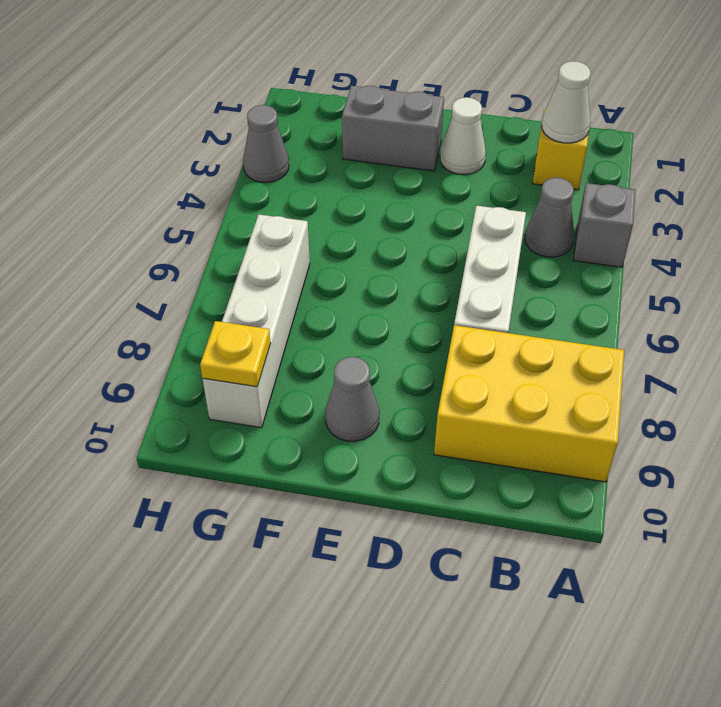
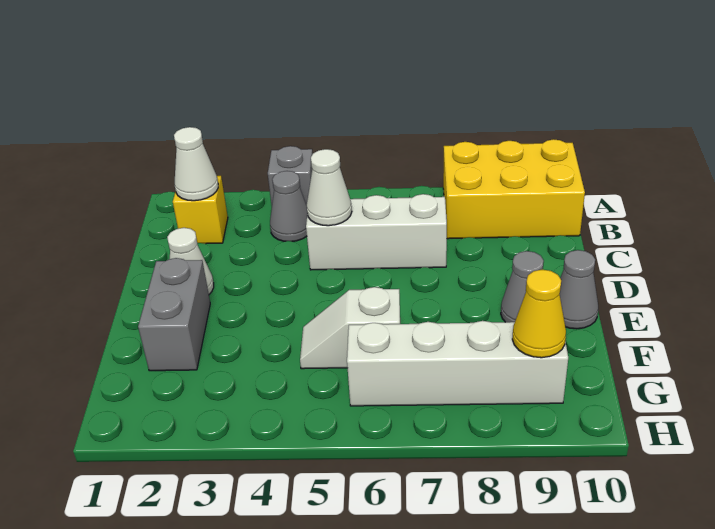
yellow brick A8:C9 level 1 -> yellow brick A8:B10 level 1
none -> white cone C5 level 2
none -> white slope F5:F6 level 1 top 6
yellow plate G9 level 2 -> yellow cone G9 level 2
grey cone H3 level 1 -> grey cone E10 level 1

